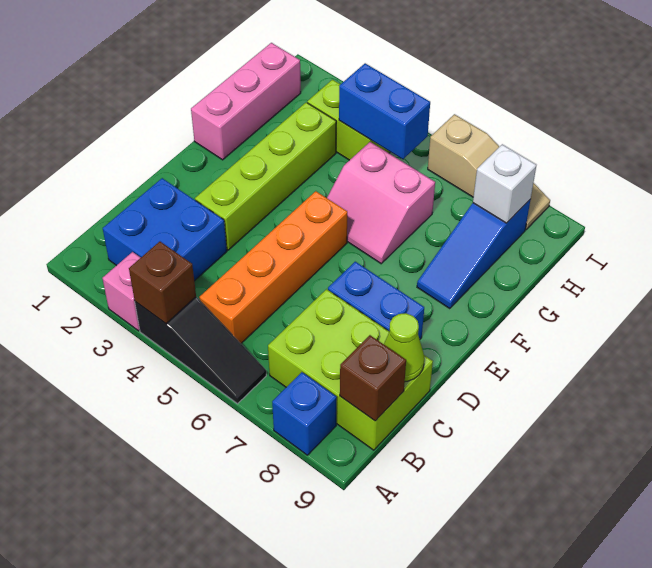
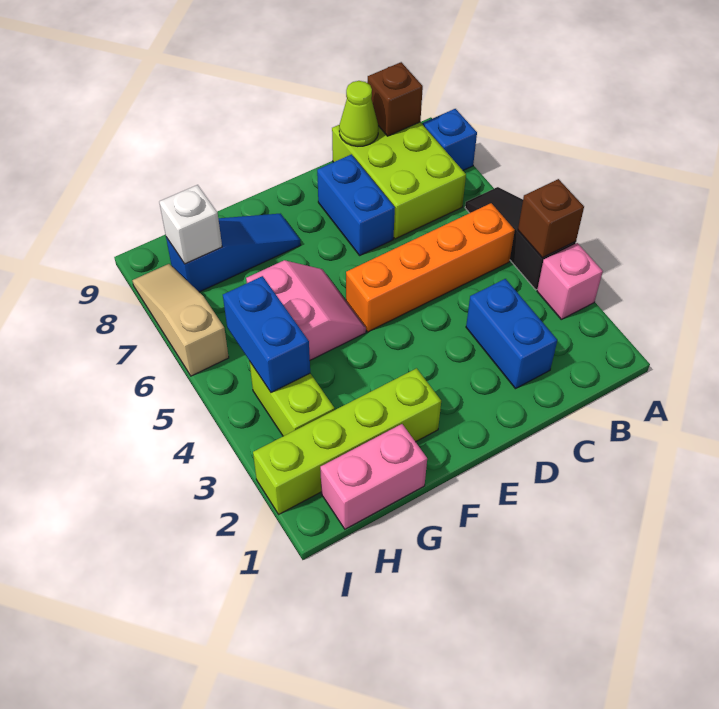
blue brick B2:C3 level 1 -> blue brick C2:C3 level 1
lime brick D3:G3 level 1 -> lime brick F2:I2 level 1
pink brick F1:H1 level 1 -> pink brick G1:H1 level 1

